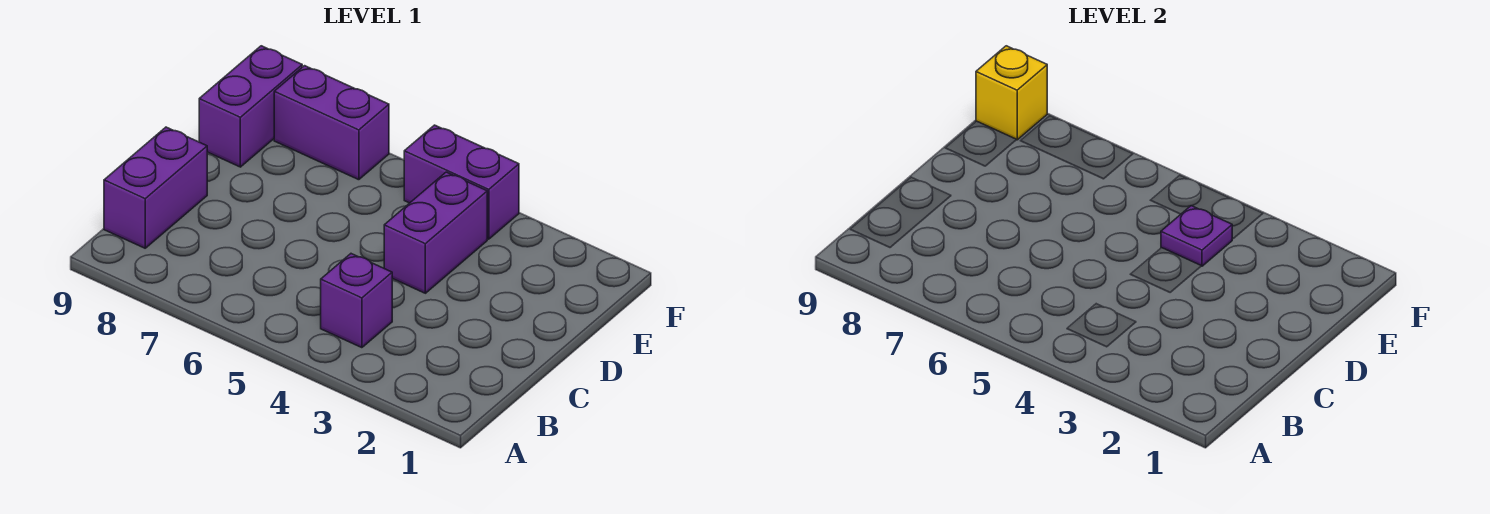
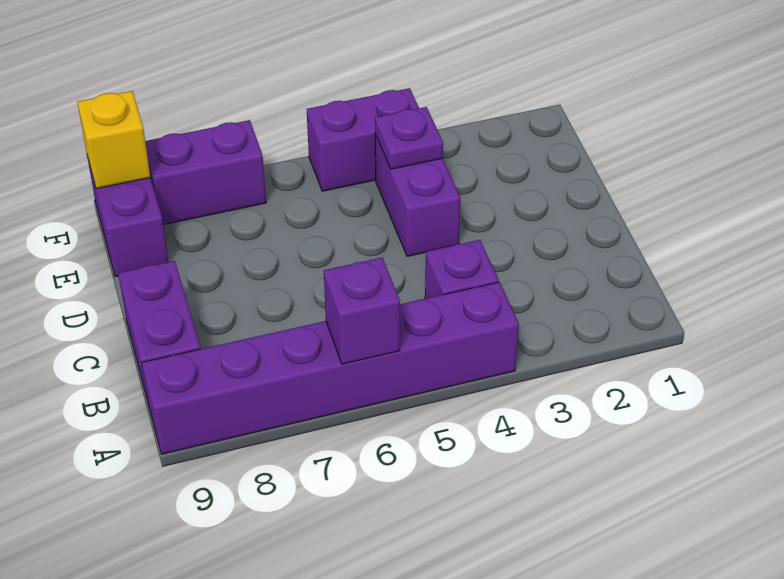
none -> purple brick A4:A9 level 1
none -> purple brick A6 level 2

